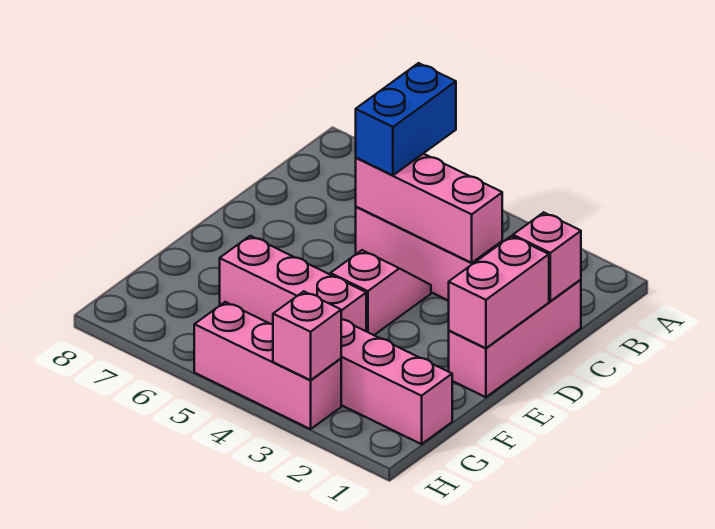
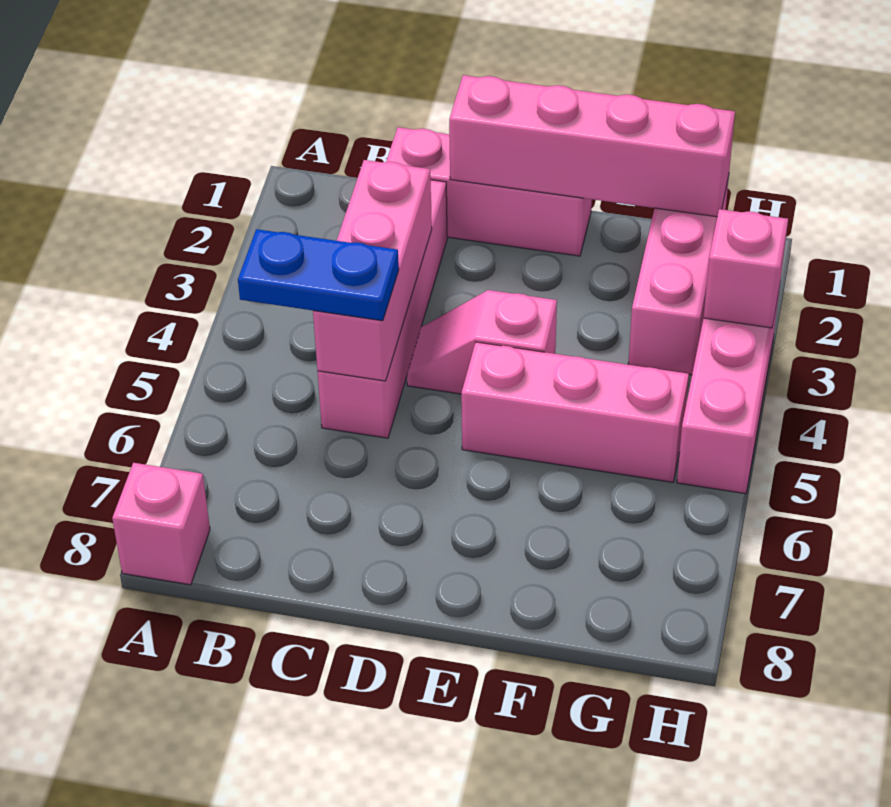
blue brick B5:C5 level 3 -> blue plate B5:C5 level 3
pink brick C1 level 2 -> pink brick A8 level 1
pink brick D1:E1 level 2 -> pink brick D1:G1 level 2
pink brick F4:F6 level 1 -> pink brick E5:G5 level 1

